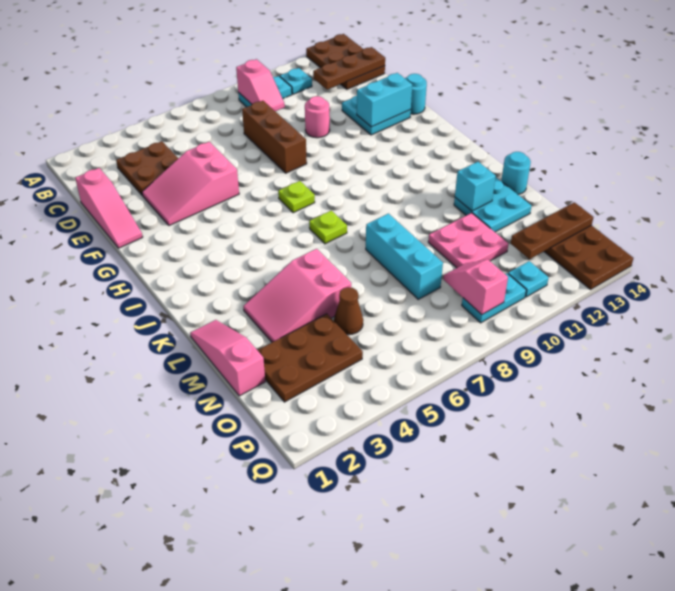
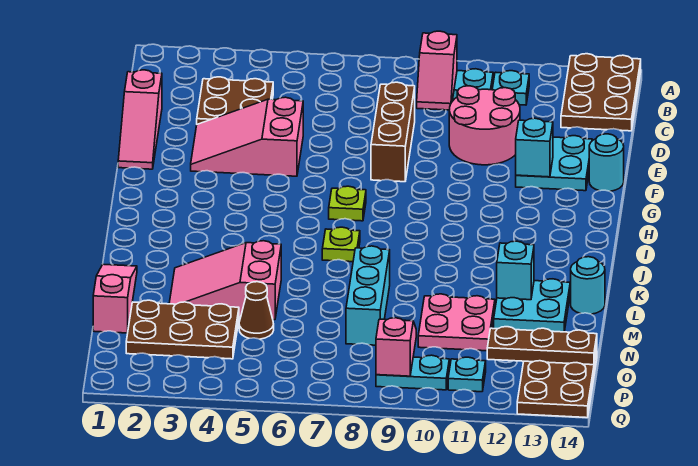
brown plate C12:C14 level 2 -> none
pink round brick E10 level 1 -> pink round brick D10:E11 level 1
cyan brick F12:F13 level 2 -> cyan brick F12 level 2

